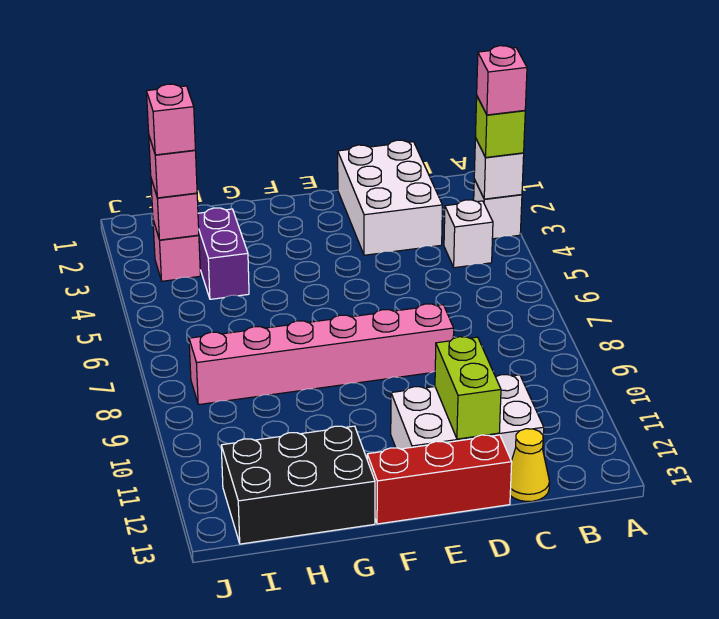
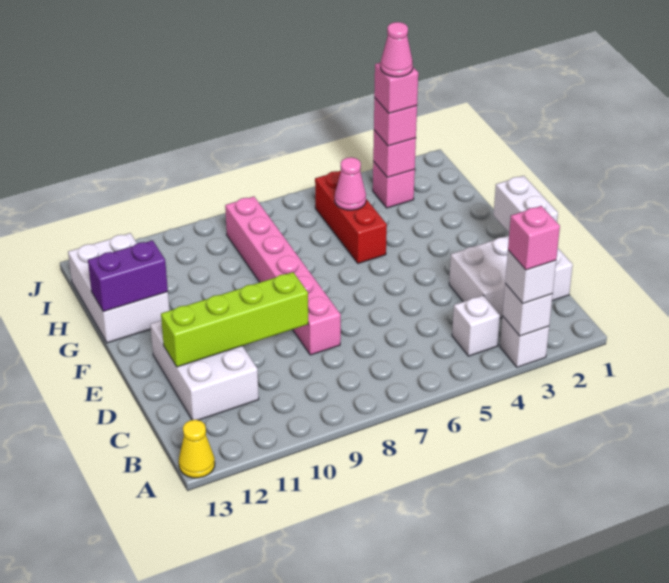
lime brick A3 level 3 -> white brick A3 level 3
yellow cone C13 level 1 -> yellow cone A13 level 1
none -> white brick D1:E1 level 2
lime brick D11:D12 level 2 -> lime brick D9:D12 level 2
red brick D13:F13 level 1 -> red brick G5:I5 level 1
black brick G12:I13 level 1 -> white brick G12:I13 level 1
purple brick H3:H4 level 1 -> purple brick G12:G13 level 2
none -> pink cone H5 level 2
none -> pink cone I3 level 5

